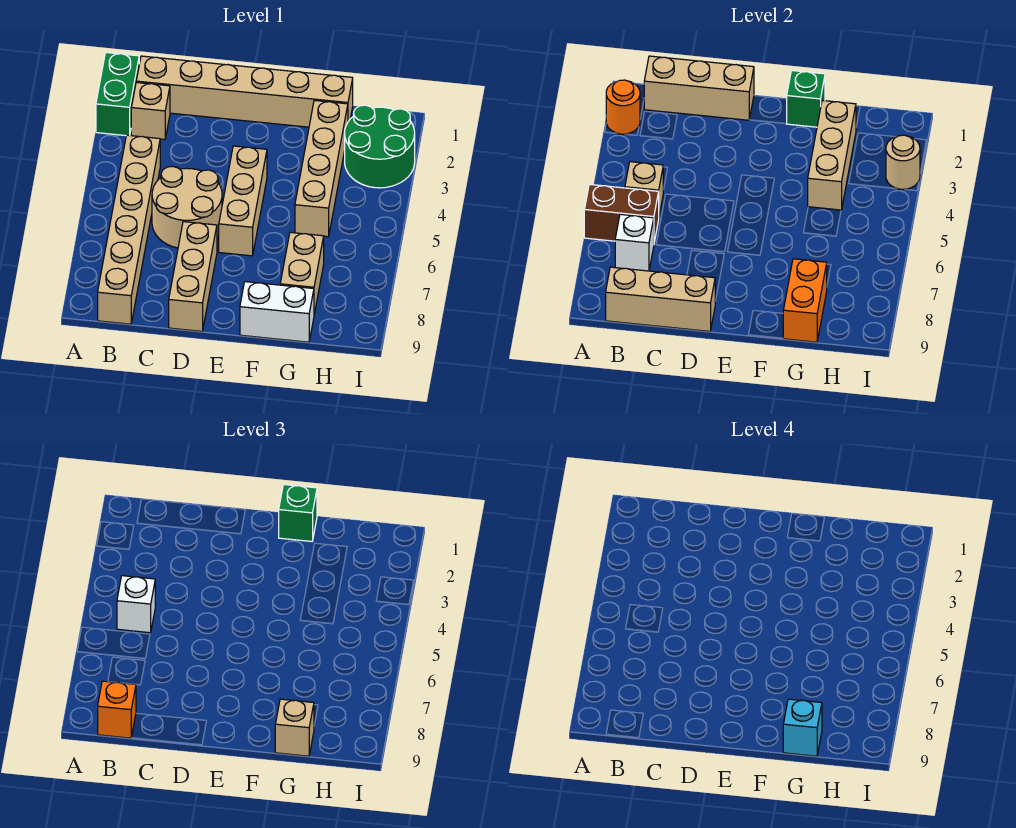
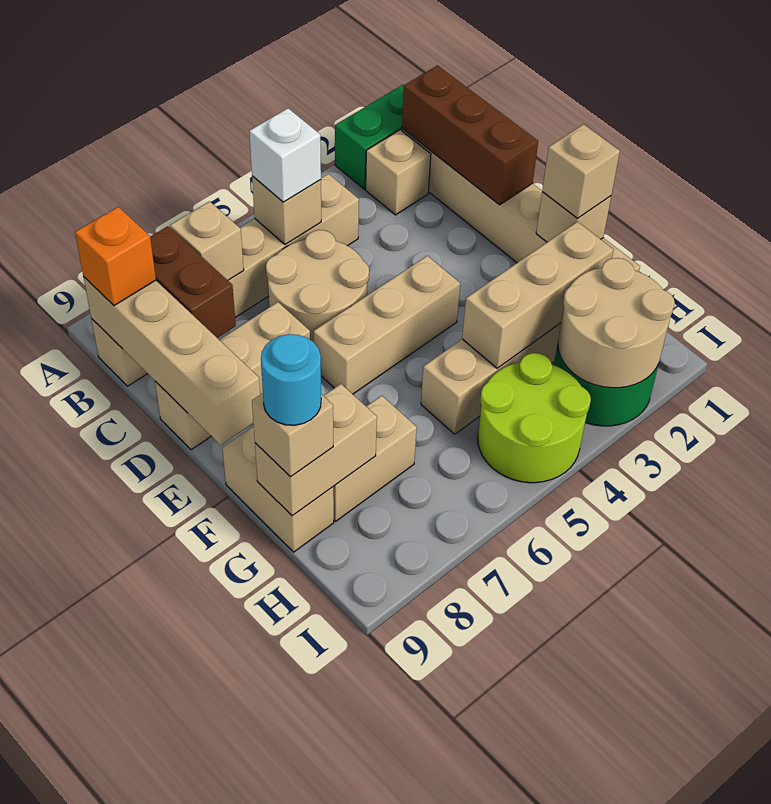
orange round brick A2 level 2 -> none
brown brick A6:B6 level 2 -> brown brick B8:C8 level 2
tan brick B1:D1 level 2 -> brown brick B1:D1 level 2
white brick B7 level 2 -> tan brick B7 level 2
tan brick B9:D9 level 2 -> tan brick B9:E9 level 2
green brick F1 level 2 -> tan brick F1 level 2
green brick F1 level 3 -> tan brick F1 level 3
white brick F9:G9 level 1 -> tan brick F9:G9 level 1
orange brick G8:G9 level 2 -> tan brick G8:G9 level 2
cyan brick G9 level 4 -> cyan round brick G9 level 4
none -> lime round brick H4:I5 level 1
tan round brick I3 level 2 -> tan round brick H2:I3 level 2

